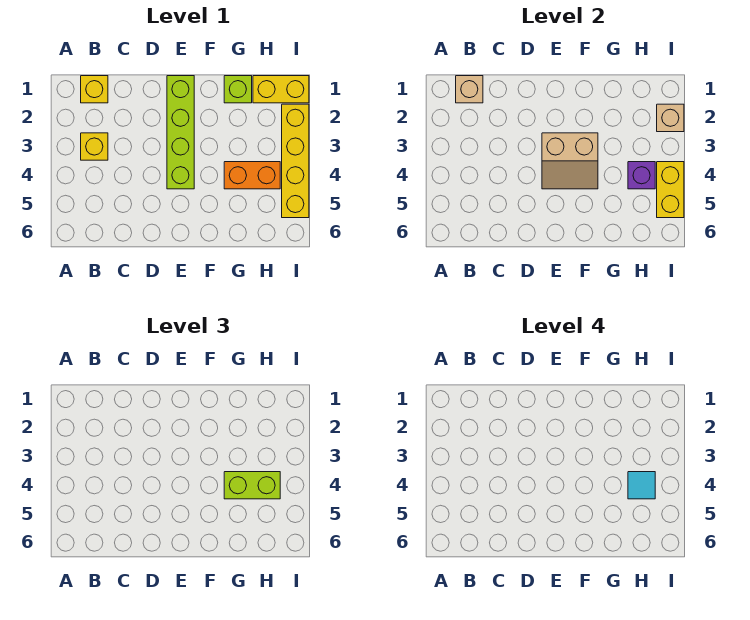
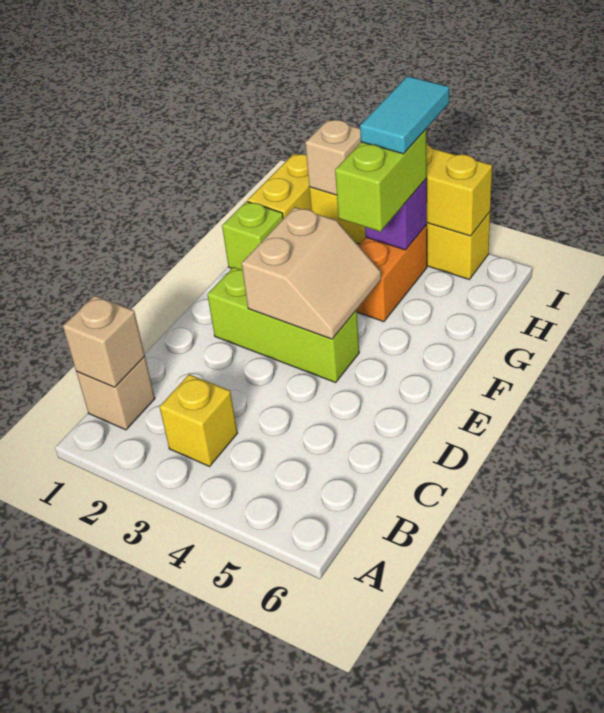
yellow brick B1 level 1 -> tan brick B1 level 1
lime brick E1:E4 level 1 -> lime brick E2:E4 level 1
cyan tile H4 level 4 -> cyan tile H4:I4 level 4

